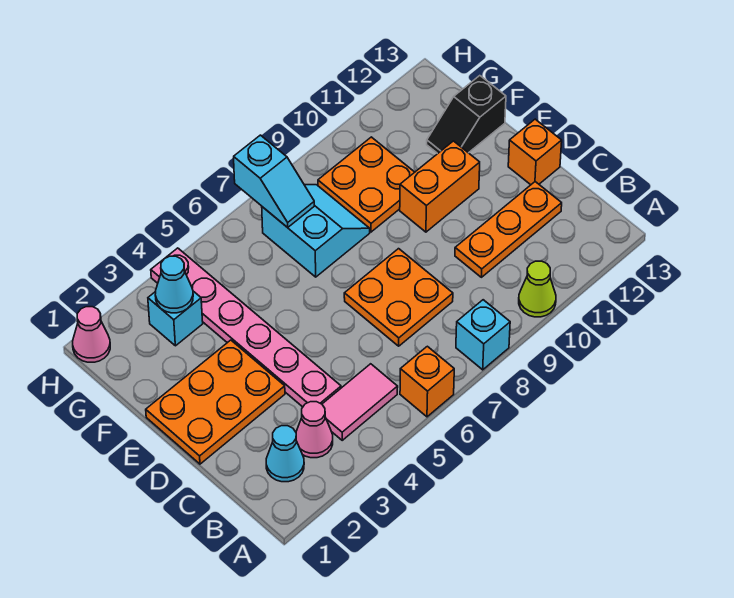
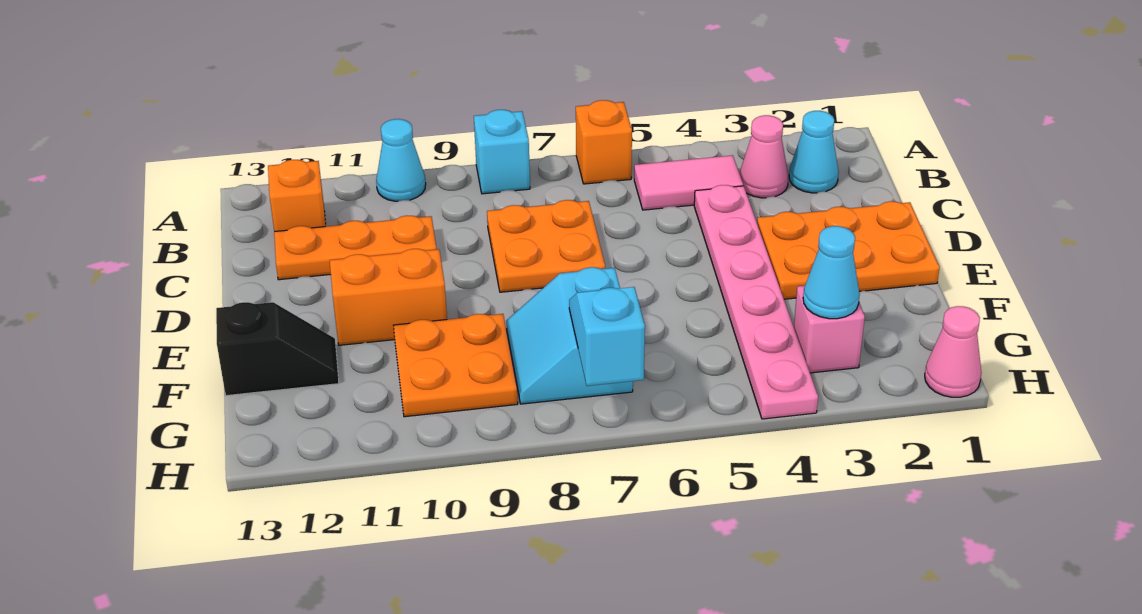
lime cone A10 level 1 -> cyan cone A10 level 1
orange brick D13 level 1 -> orange brick B12 level 1
cyan brick G3 level 1 -> pink brick G3 level 1

